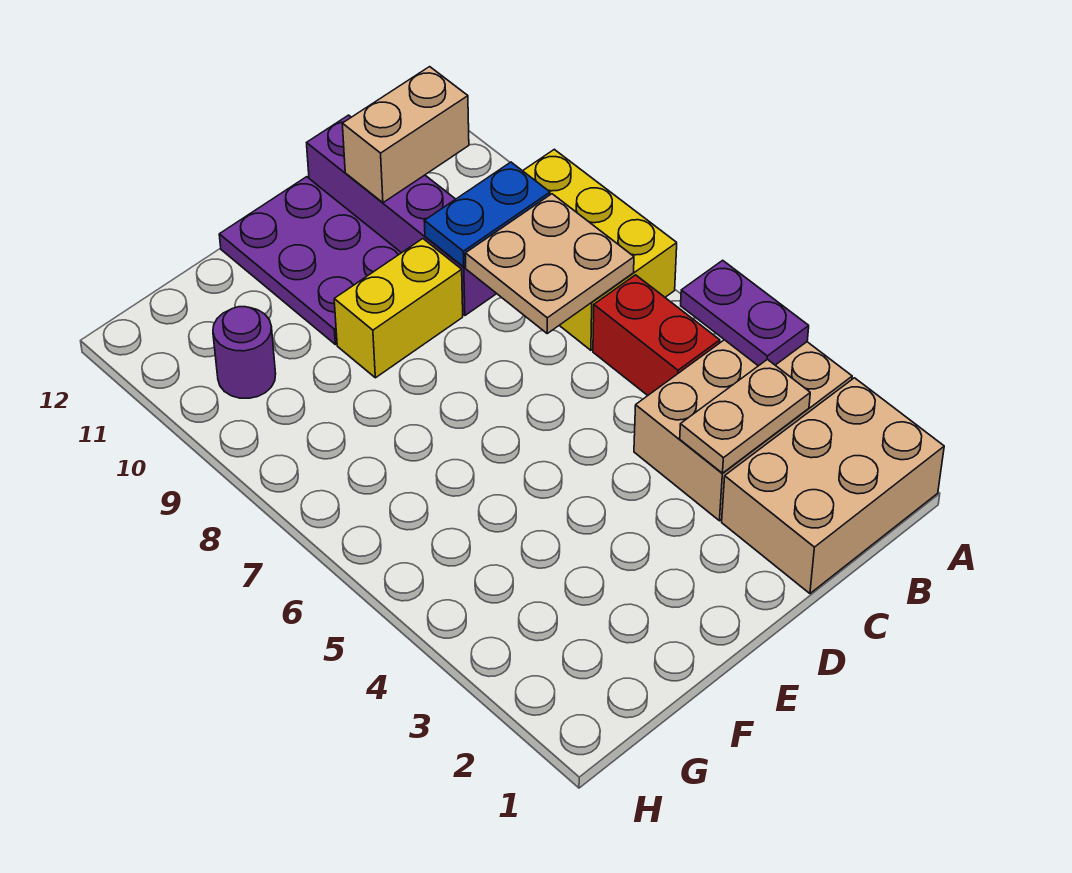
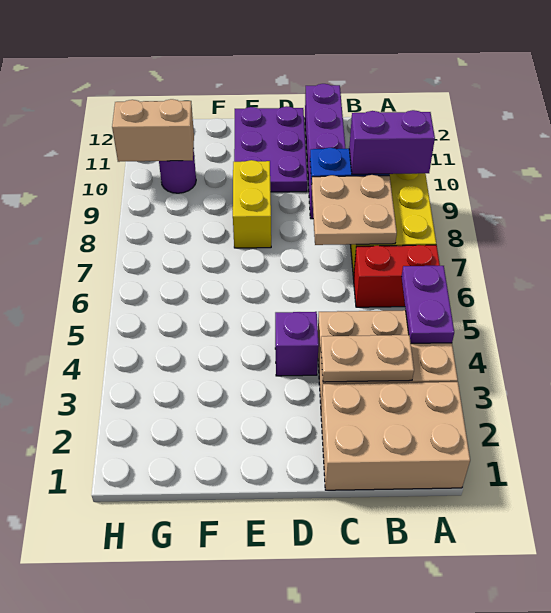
none -> purple brick A9:B9 level 3
red brick B5:B6 level 1 -> red brick A6:B6 level 1
tan brick B11:C11 level 2 -> tan brick G10:H10 level 2
none -> purple brick D4 level 1
yellow brick D9:E9 level 1 -> yellow brick E8:E9 level 1

